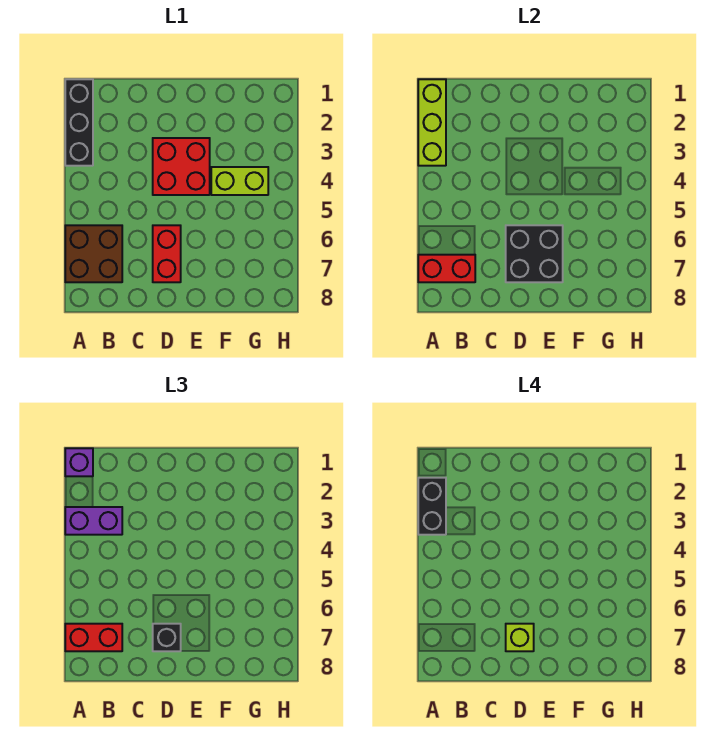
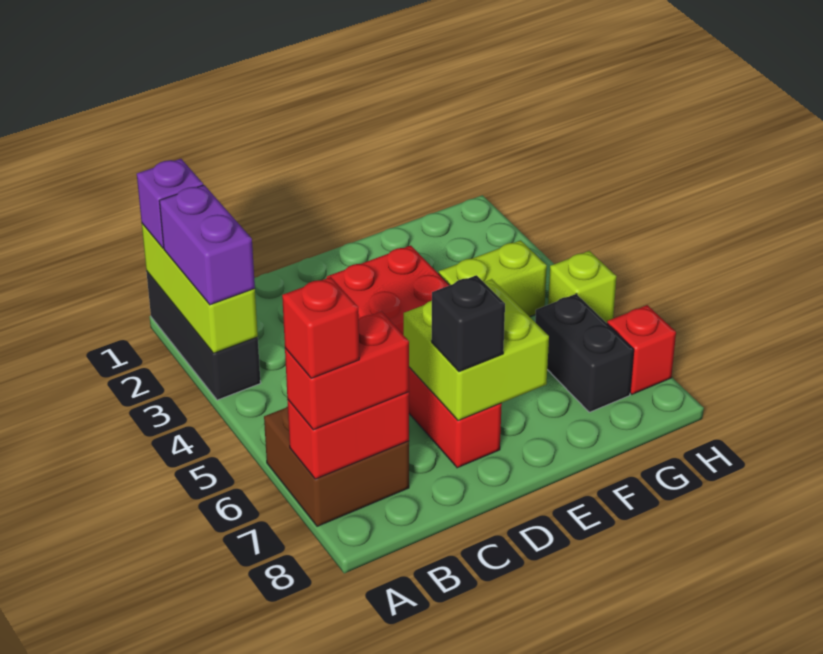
black brick A2:A3 level 4 -> black brick G6:G7 level 1
purple brick A3:B3 level 3 -> purple brick A2:A3 level 3
none -> red brick A7 level 4
black brick D6:E7 level 2 -> lime brick D6:E7 level 2
lime brick D7 level 4 -> lime brick H5 level 1
none -> red brick H7 level 1

